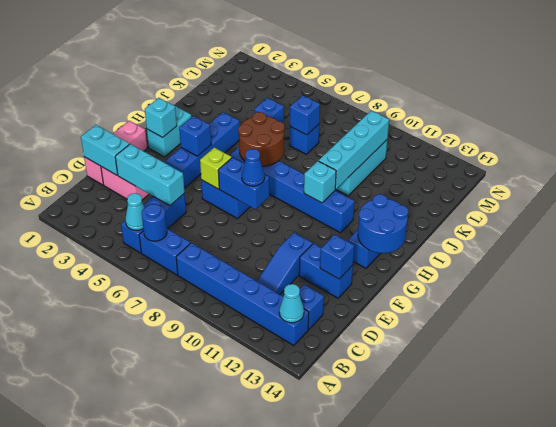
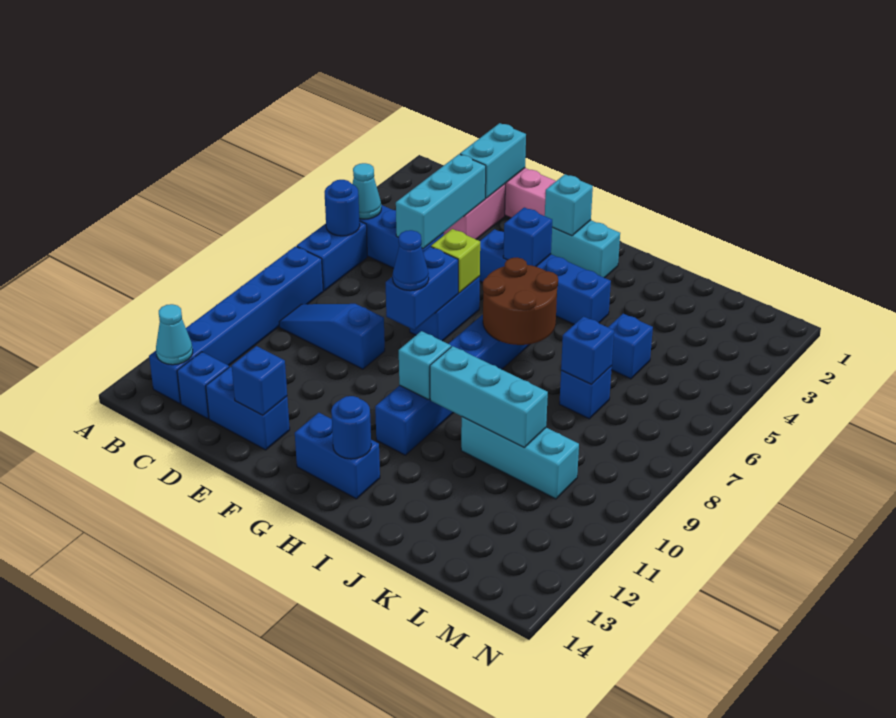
blue slope C11:E11 level 1 top E -> blue slope C9:E9 level 1 top E
blue brick E12:E13 level 1 -> blue brick D13:E13 level 1
blue round brick G13:H14 level 2 -> blue round brick H13 level 2
cyan brick I10:L10 level 2 -> cyan brick I10:K10 level 2

